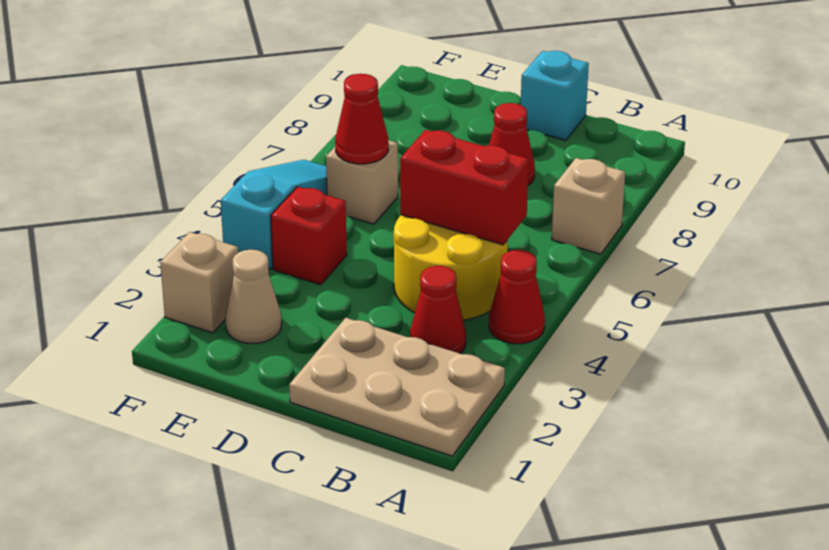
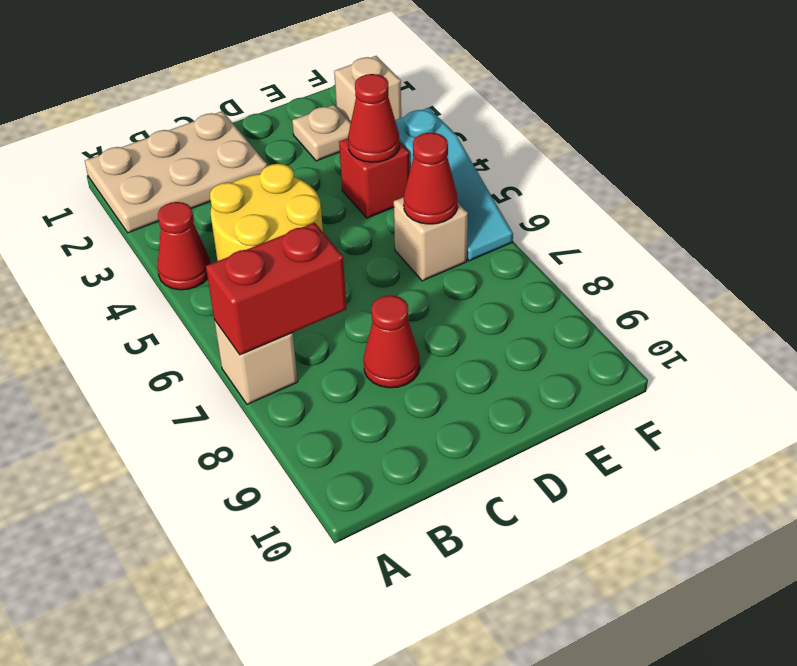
red cone B3 level 1 -> red cone E4 level 2
red brick B5:C5 level 2 -> red brick A7:B7 level 2
cyan brick C10 level 1 -> none
tan cone E2 level 1 -> tan plate E2 level 1

